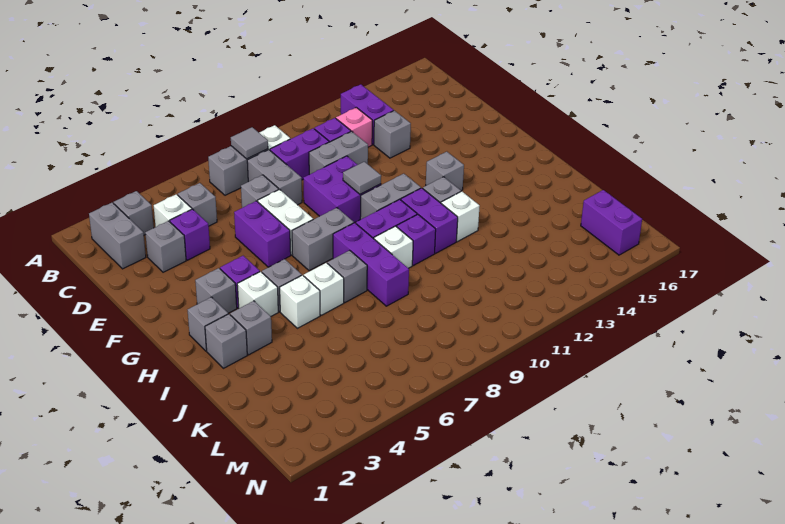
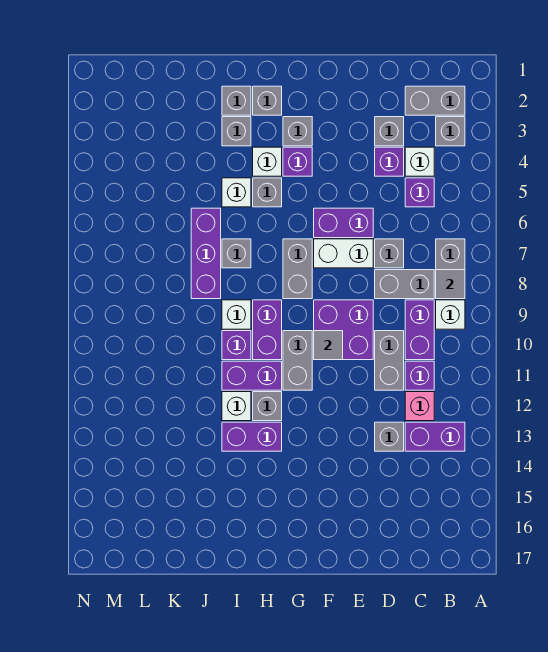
grey brick C5 level 1 -> purple brick C5 level 1
grey brick G13 level 1 -> none
purple brick H8:J8 level 1 -> purple brick J6:J8 level 1
white brick I6 level 1 -> none
purple brick L16:M16 level 1 -> purple brick H13:I13 level 1

